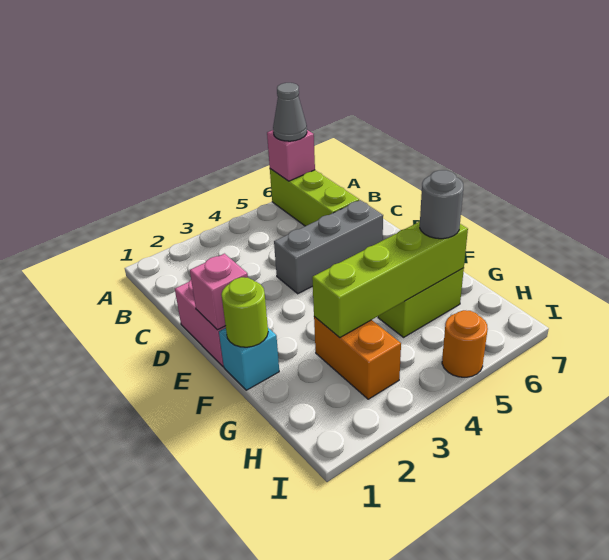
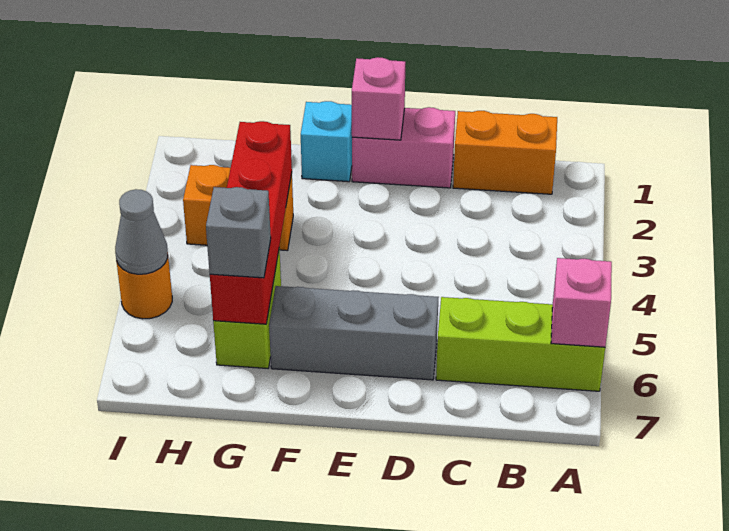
grey cone A6 level 3 -> grey cone I5 level 2
none -> orange brick B1:C1 level 1
grey brick D4:D6 level 1 -> grey brick D6:F6 level 1
lime round brick F1 level 2 -> none
lime brick G3:G6 level 2 -> red brick G3:G6 level 2
grey round brick G6 level 3 -> grey brick G6 level 3

